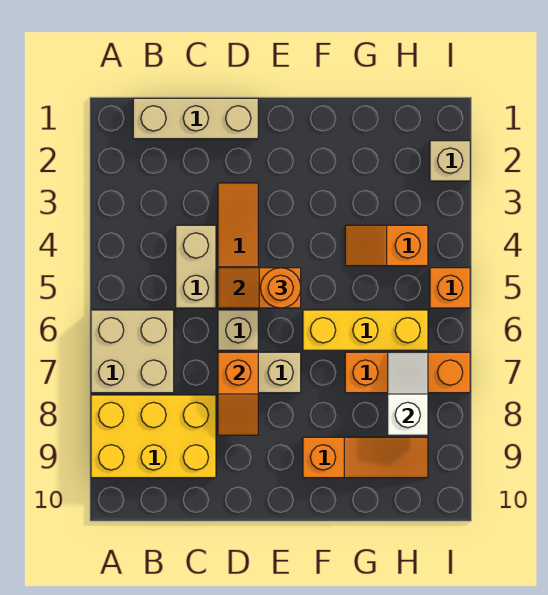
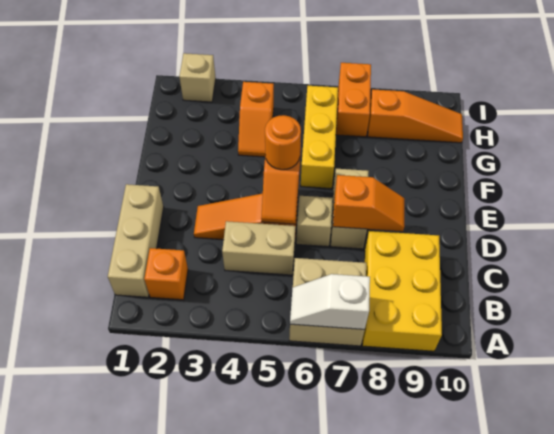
orange slope F9:H9 level 1 top F -> orange slope H8:H10 level 1 top 8
orange brick G7:I7 level 1 -> orange brick H7:I7 level 1
white slope H7:H8 level 2 top 8 -> white slope A6:A7 level 2 top 7
orange brick I5 level 1 -> orange brick B2 level 1

